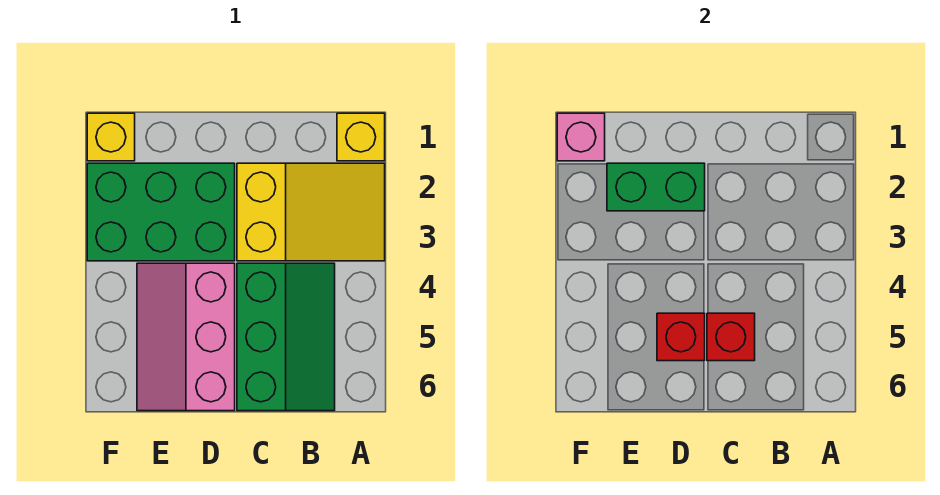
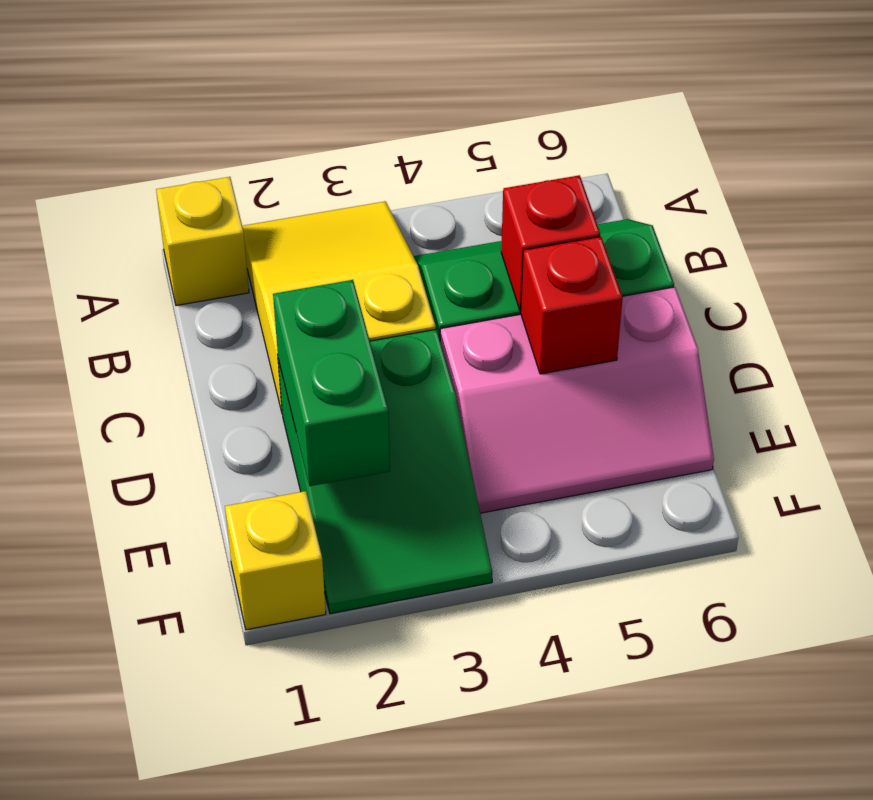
green brick D2:F3 level 1 -> green slope D2:F3 level 1 top D
pink brick F1 level 2 -> none

